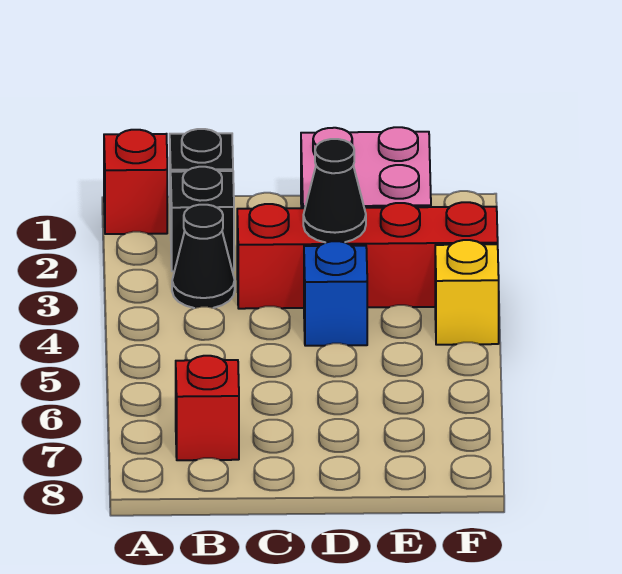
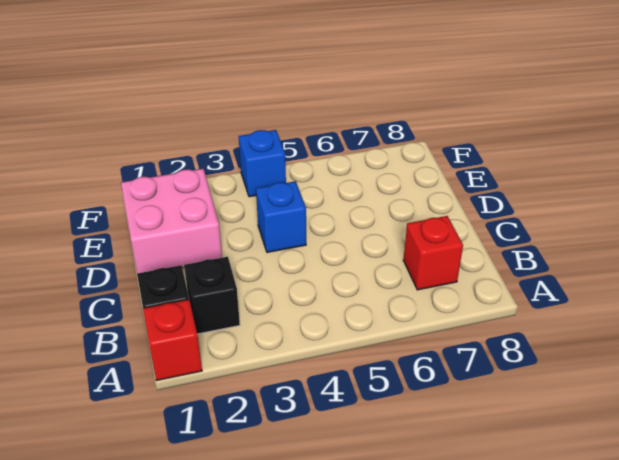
black cone B3 level 1 -> none
red brick C3:F3 level 1 -> none
black cone D3 level 2 -> none
yellow brick F4 level 1 -> blue brick F4 level 1

